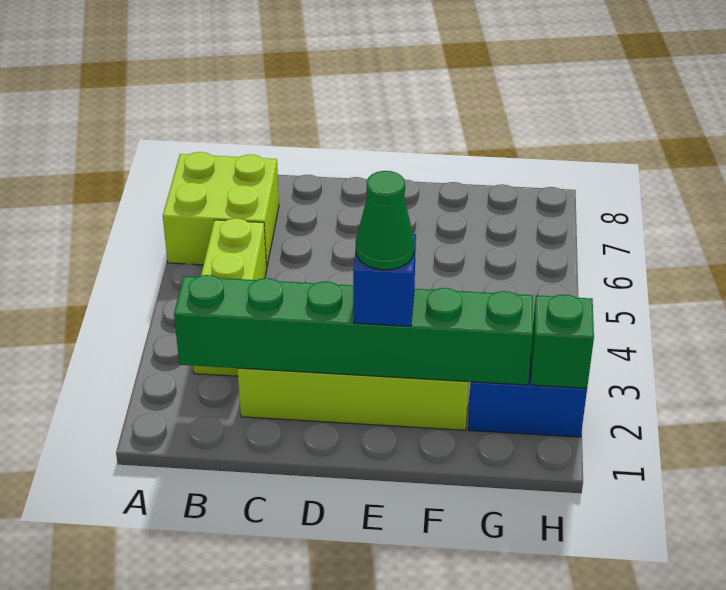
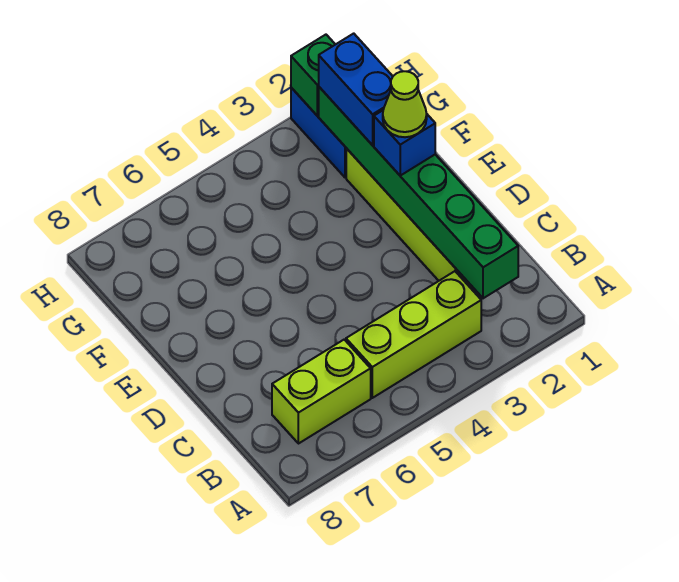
lime brick A6:B7 level 1 -> lime brick B6:B7 level 1
green cone E2 level 4 -> lime cone E2 level 4
none -> blue brick F2:G2 level 3

